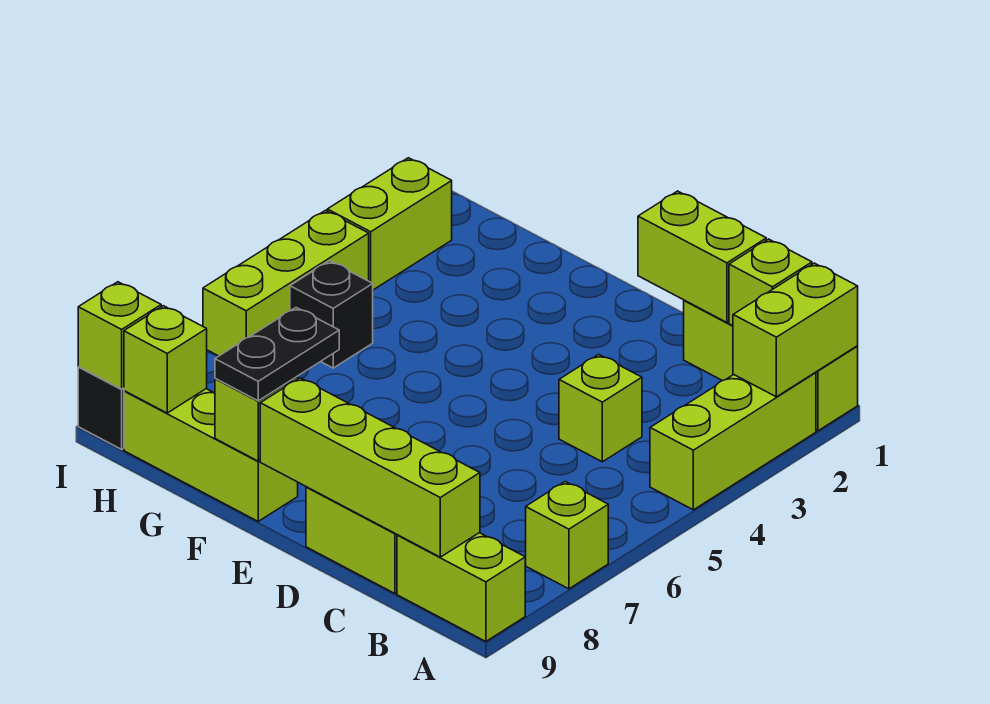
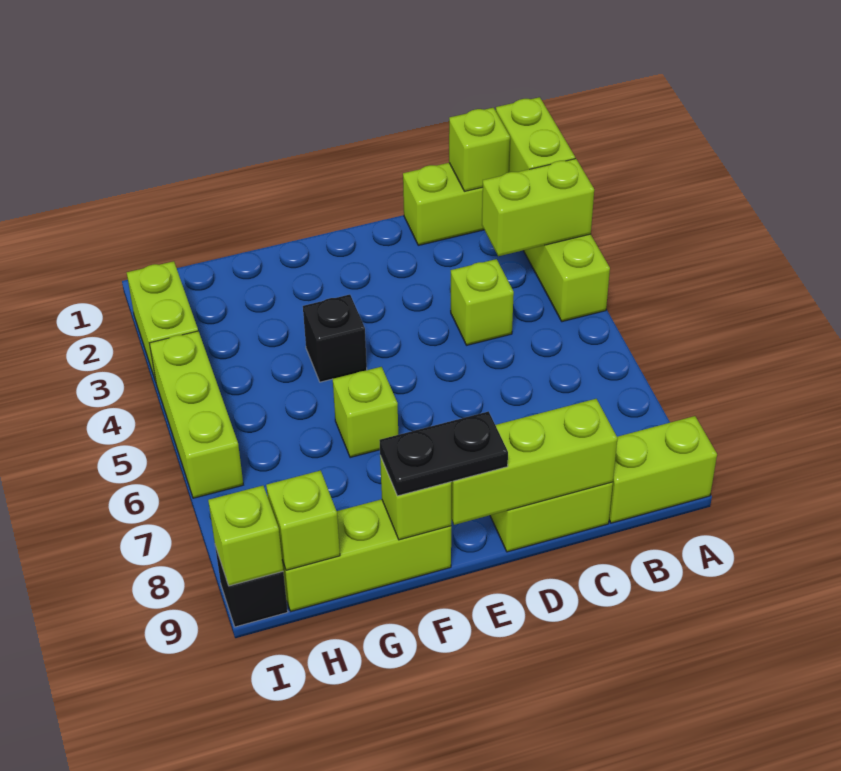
lime brick A7 level 1 -> lime brick F6 level 1
lime brick B9:E9 level 2 -> lime brick C9:E9 level 2
lime brick C1:D1 level 2 -> lime brick A3:B3 level 2
black plate F8:F9 level 3 -> black plate E9:F9 level 3
black brick H5 level 1 -> black brick F4 level 1

